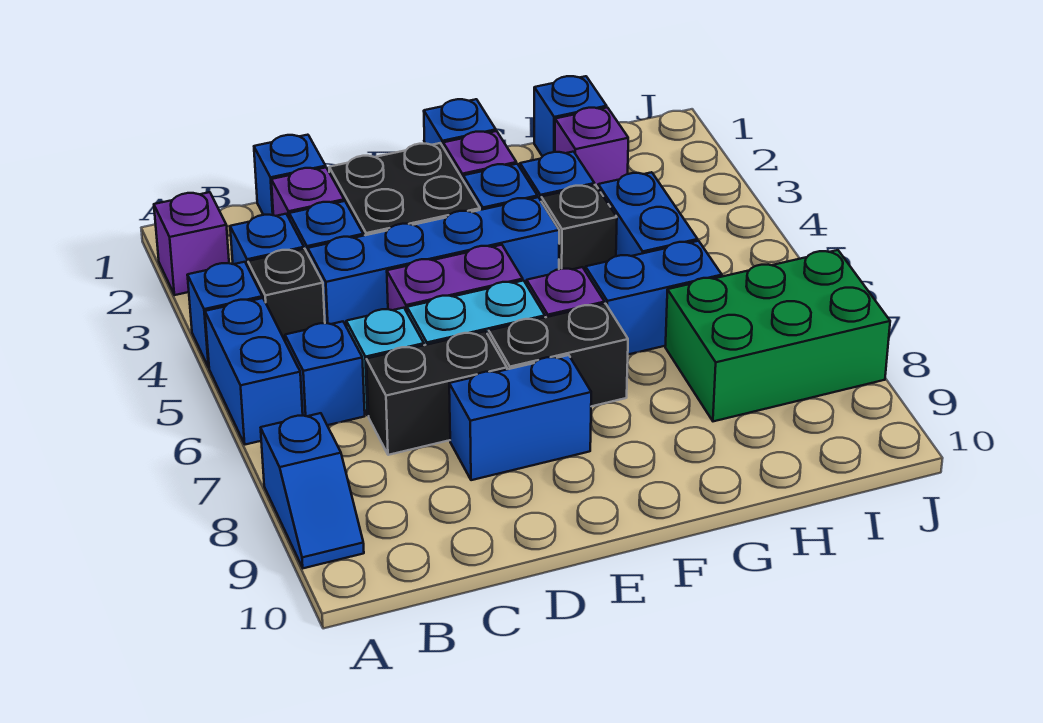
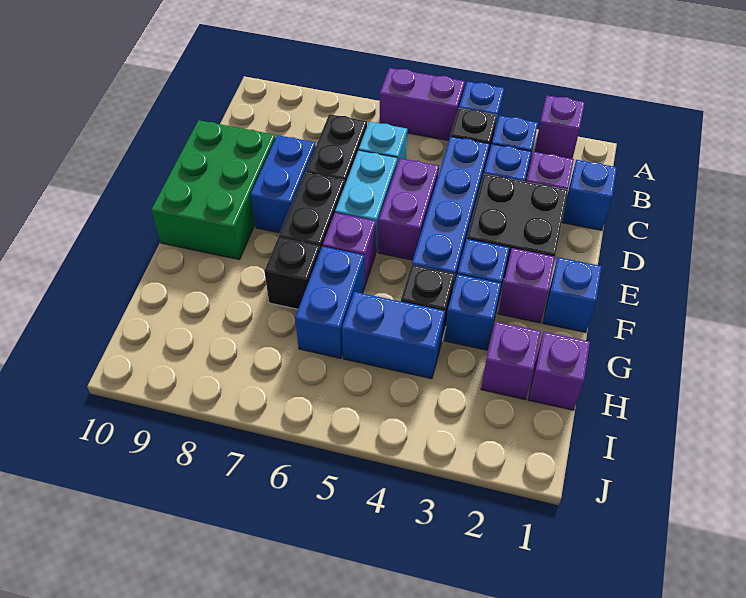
blue brick A5:A6 level 1 -> purple brick A5:A6 level 1
blue slope A8:A9 level 1 top 8 -> none
blue brick B6 level 1 -> none
none -> black brick G7 level 1
blue brick H1 level 1 -> purple brick H1 level 1
green brick H7:J8 level 1 -> green brick D9:F10 level 1

